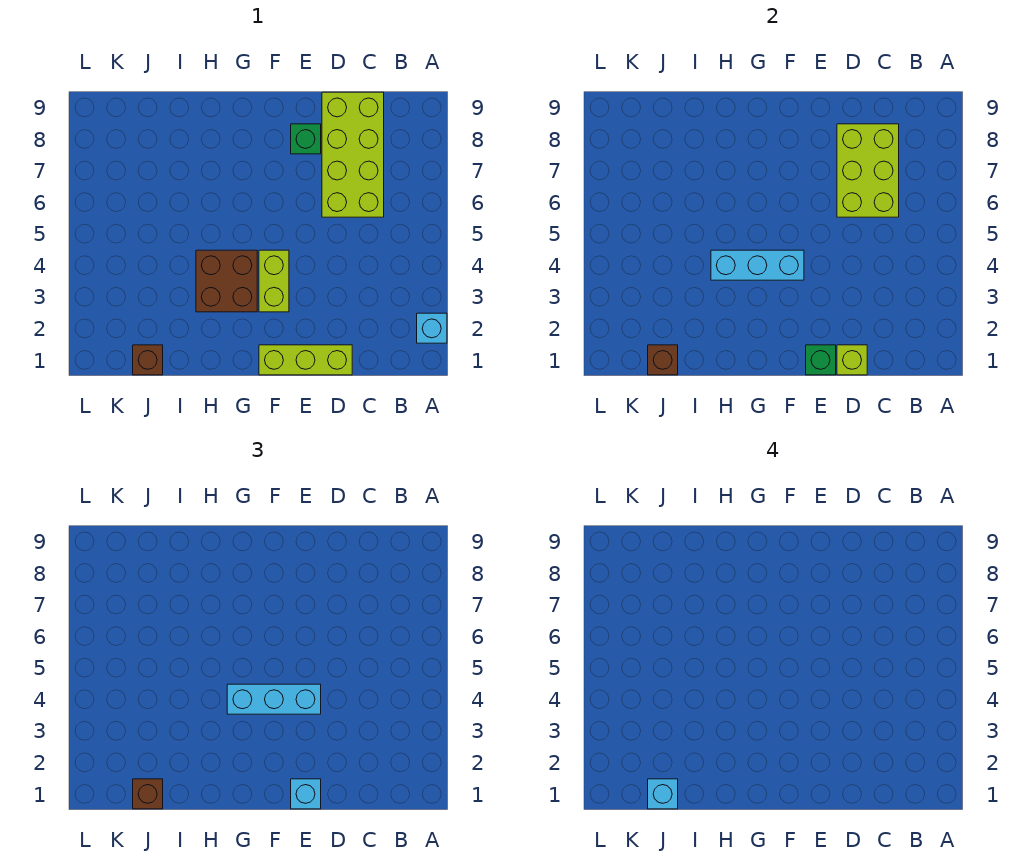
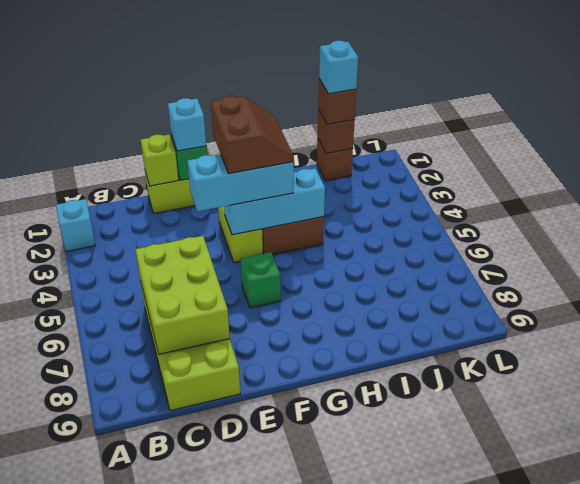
green brick E8 level 1 -> green brick F6 level 1
none -> brown slope F3:G4 level 4 top F

